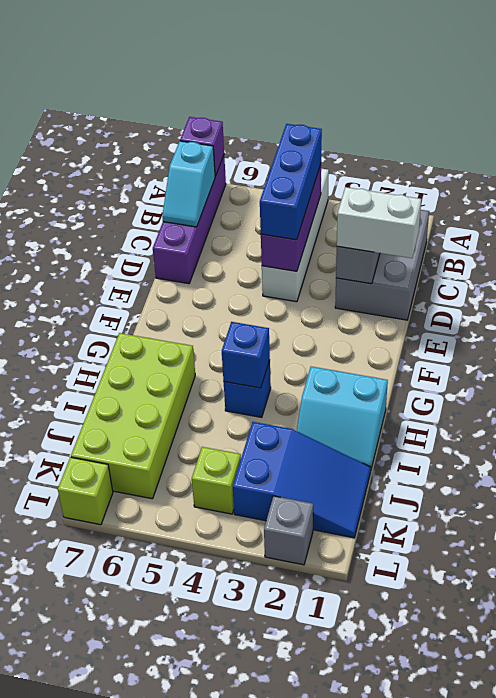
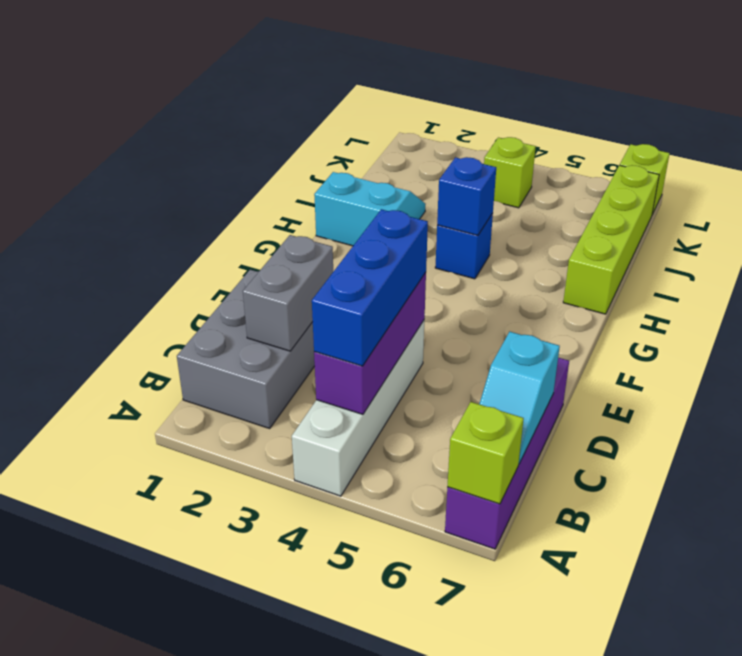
purple brick A7 level 2 -> lime brick A7 level 2
cyan slope B7:C7 level 2 top B -> cyan slope B7:C7 level 2 top C
white brick D1:D2 level 3 -> none
lime brick H6:K7 level 1 -> lime brick H7:K7 level 1
blue slope J1:K3 level 1 top 3 -> none
grey brick L2 level 1 -> none

